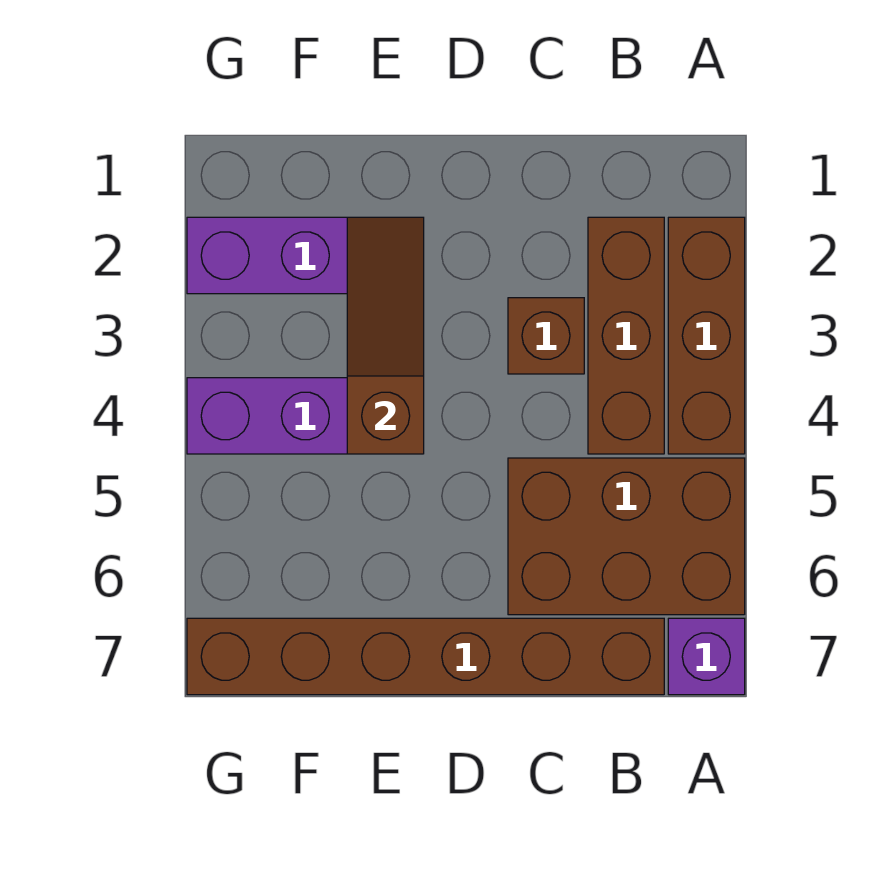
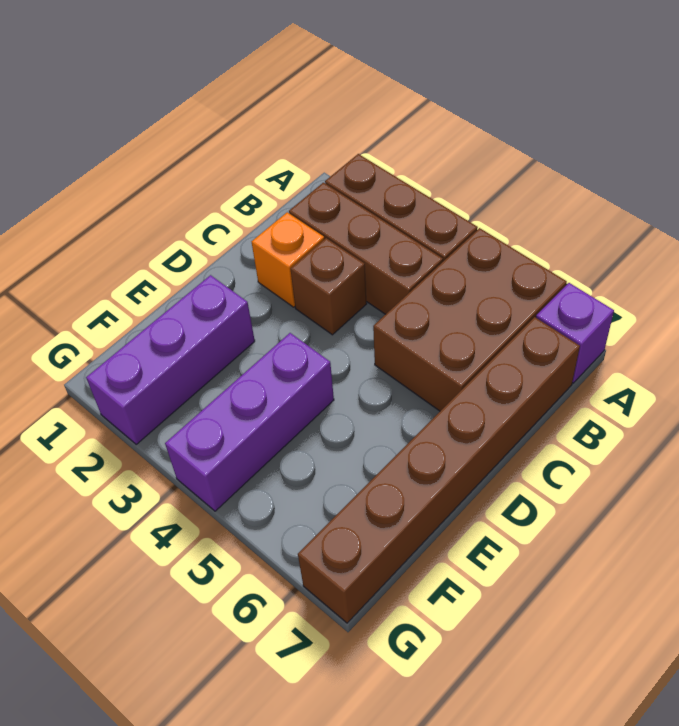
none -> orange brick C2 level 1
brown slope E2:E4 level 2 top 4 -> none

